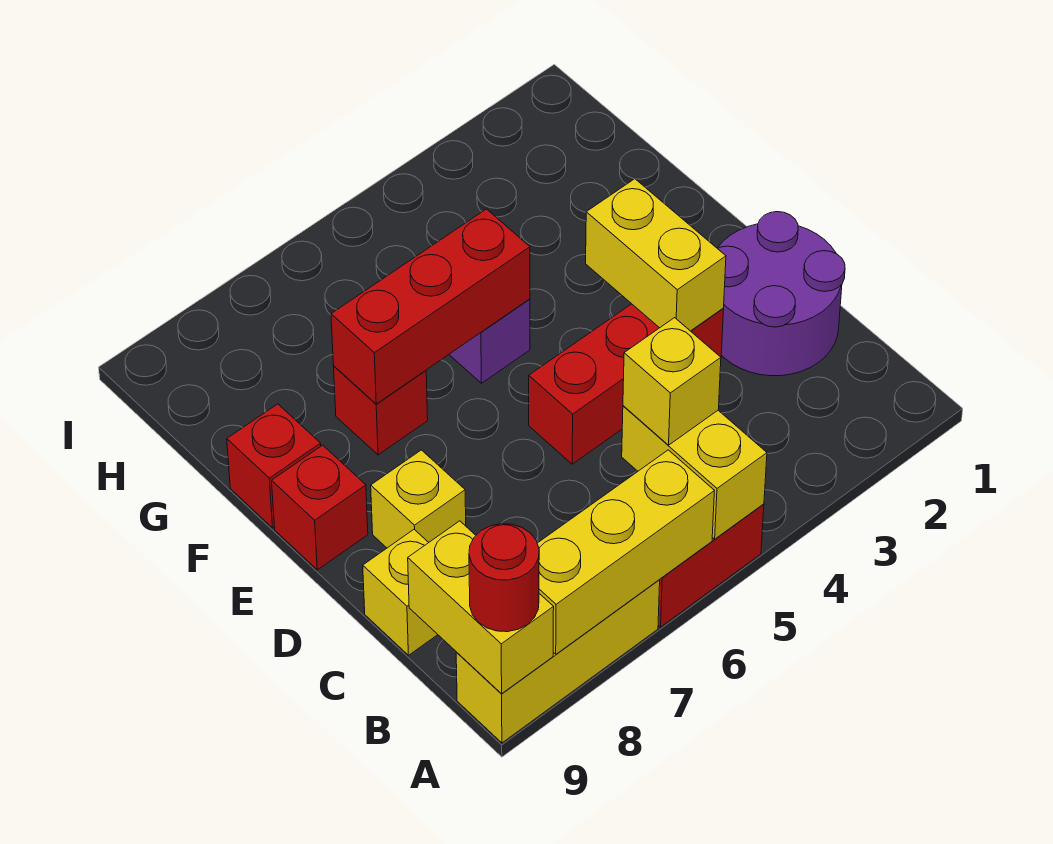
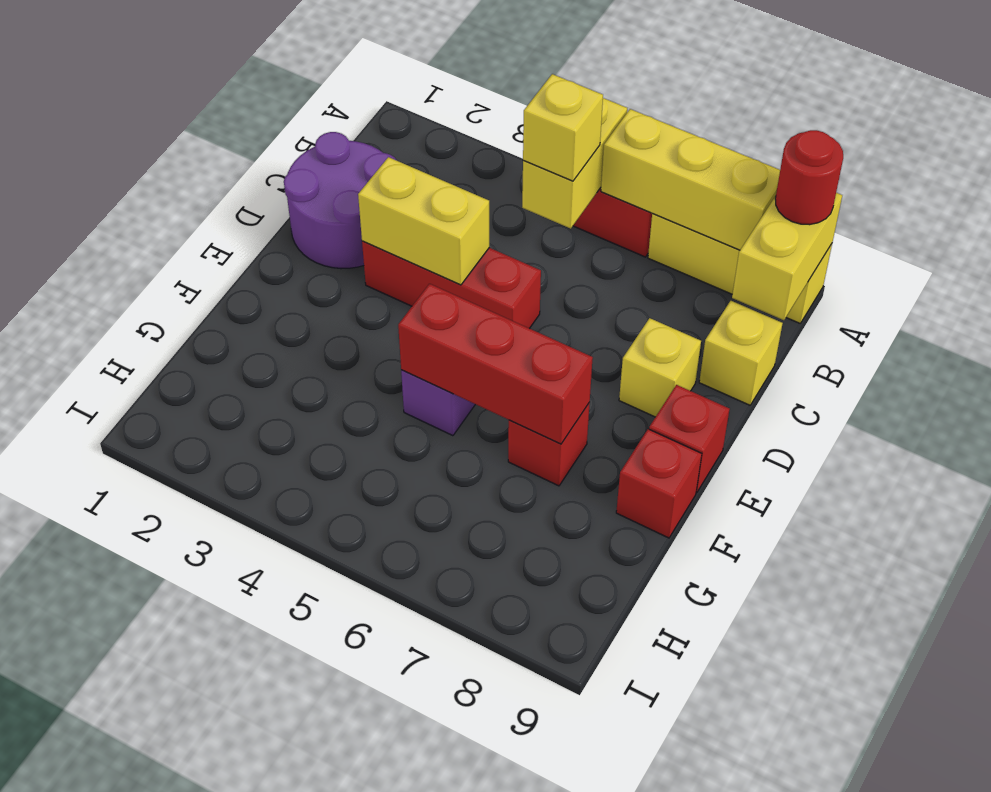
yellow brick D3:E3 level 2 -> yellow brick D3:D4 level 2

